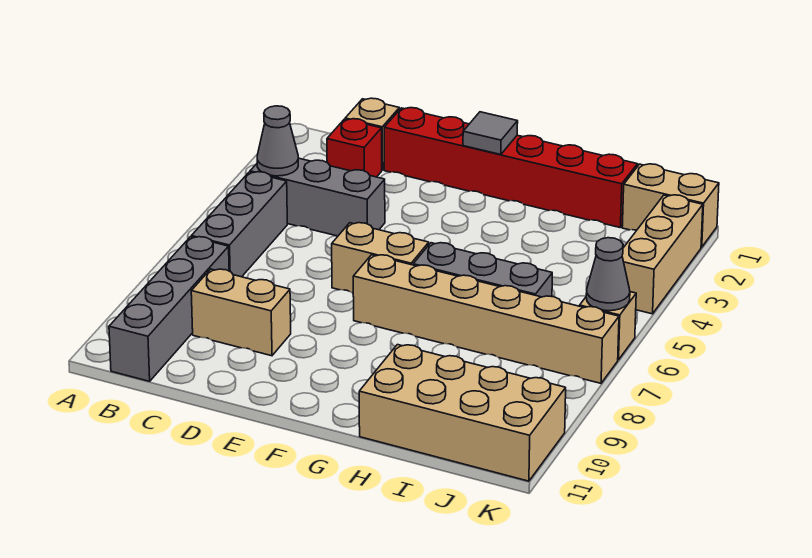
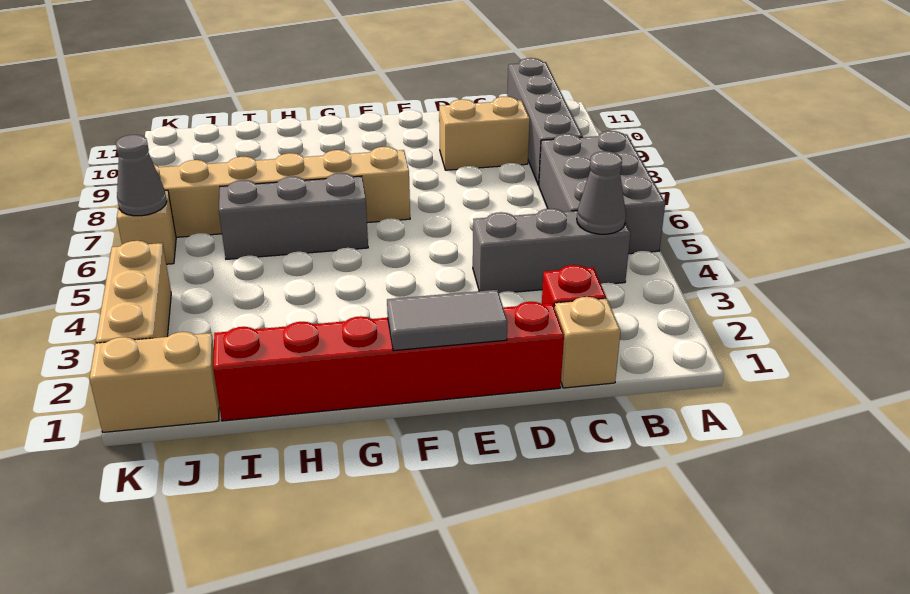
grey brick B5:B7 level 1 -> grey brick A5:B7 level 1
tan brick E6:F6 level 1 -> none
grey tile F1 level 2 -> grey tile E1:F1 level 2
tan brick H10:K11 level 1 -> none

